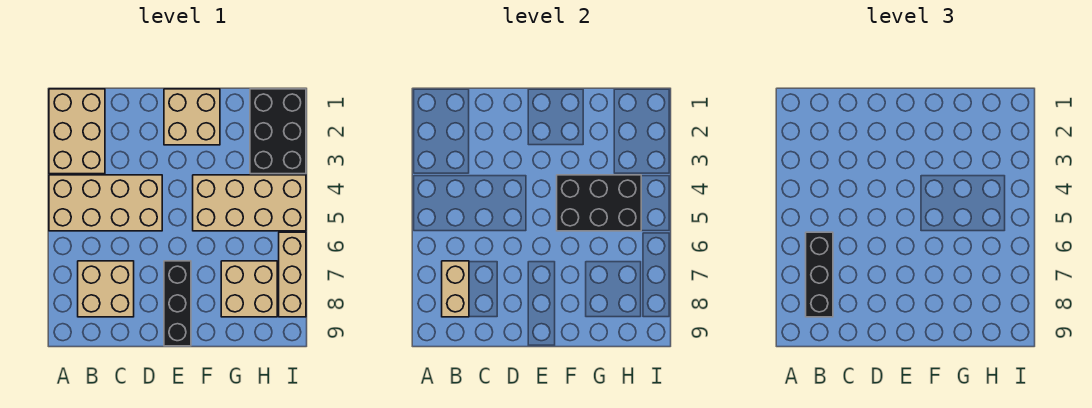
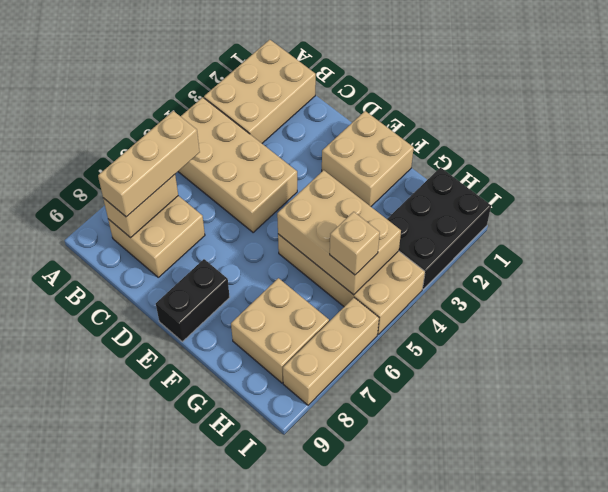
black brick B6:B8 level 3 -> tan brick B6:B8 level 3
black brick E7:E9 level 1 -> black brick E8:E9 level 1
black brick F4:H5 level 2 -> tan brick F4:H5 level 2
none -> tan brick H5 level 3

